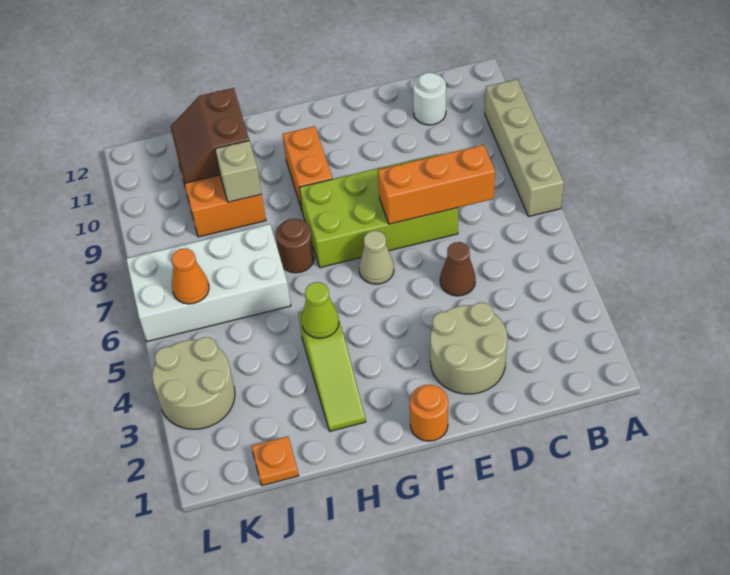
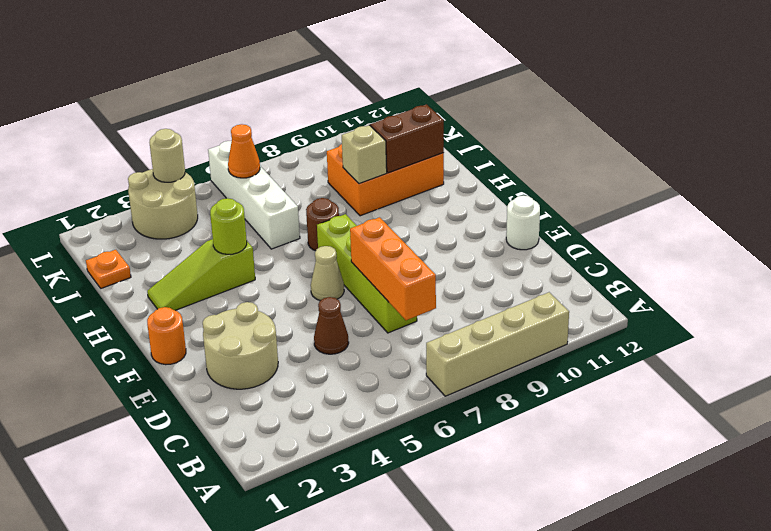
white round brick C11 level 1 -> white round brick E12 level 1
lime brick D7:G8 level 1 -> lime brick D7:G7 level 1
orange brick G9:G10 level 1 -> none
lime cone H4 level 2 -> lime round brick H4 level 2
white brick I6:L7 level 1 -> white brick I6:L6 level 1
none -> tan round brick L4 level 2

